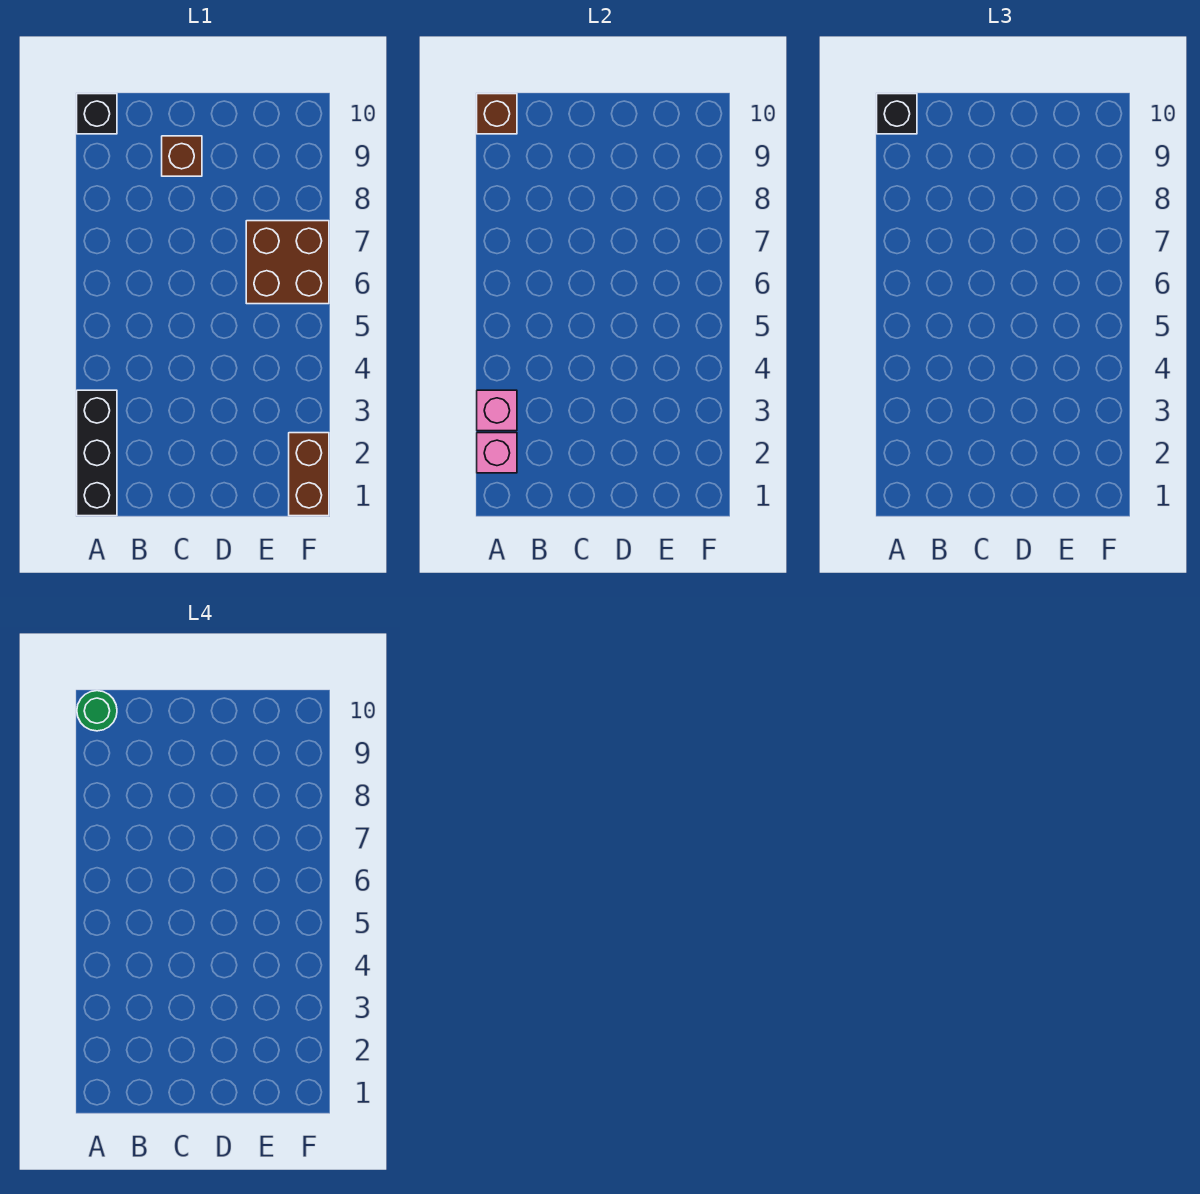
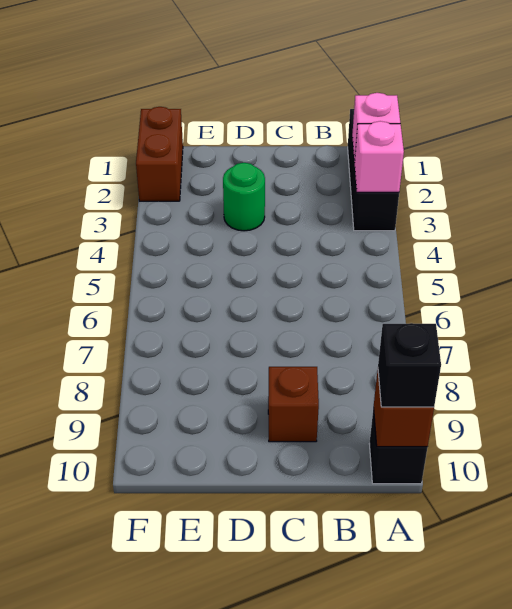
green round brick A10 level 4 -> green round brick D3 level 1
brown brick E6:F7 level 1 -> none

